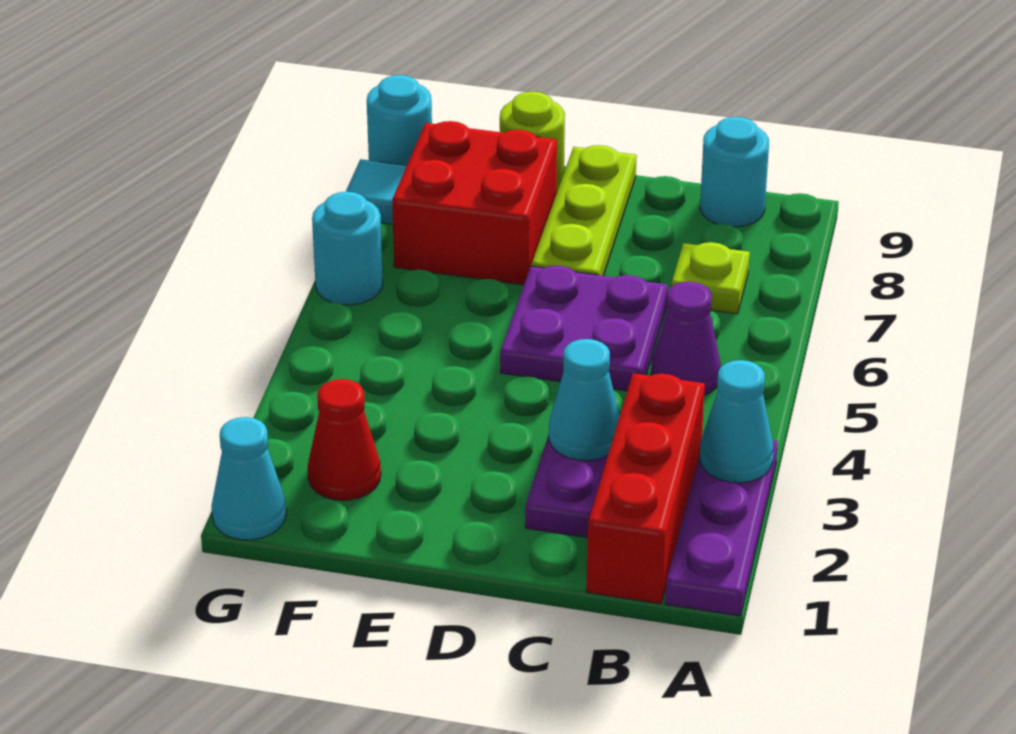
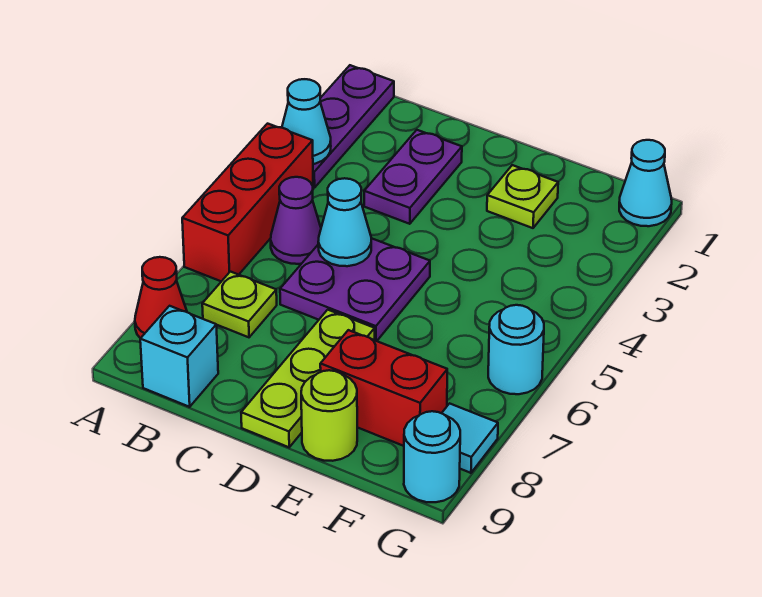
red brick B1:B3 level 1 -> red brick A4:A6 level 1
cyan round brick B9 level 1 -> cyan brick B9 level 1
cyan cone C3 level 2 -> cyan cone C5 level 2
none -> lime plate E2 level 1
red brick E7:F8 level 1 -> red brick E8:F8 level 1
red cone F2 level 1 -> red cone A8 level 1

